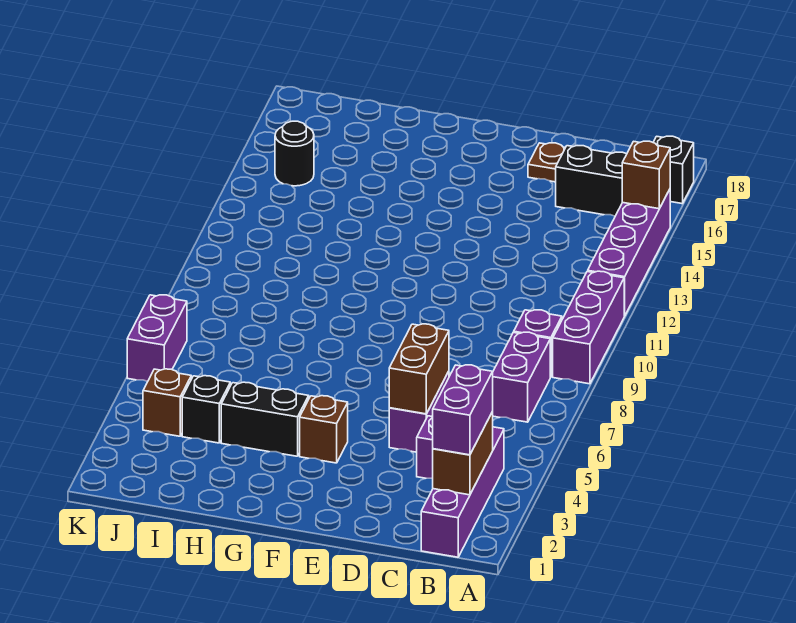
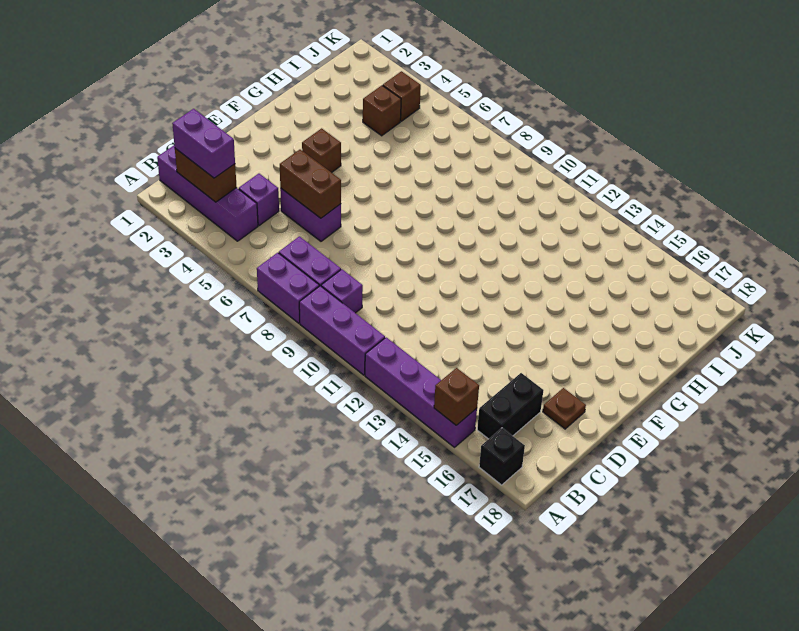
black brick G4:H4 level 1 -> none
black brick I4 level 1 -> brown brick I4 level 1
black round brick J15 level 1 -> none
purple brick K6:K7 level 1 -> purple brick A7:A8 level 1

